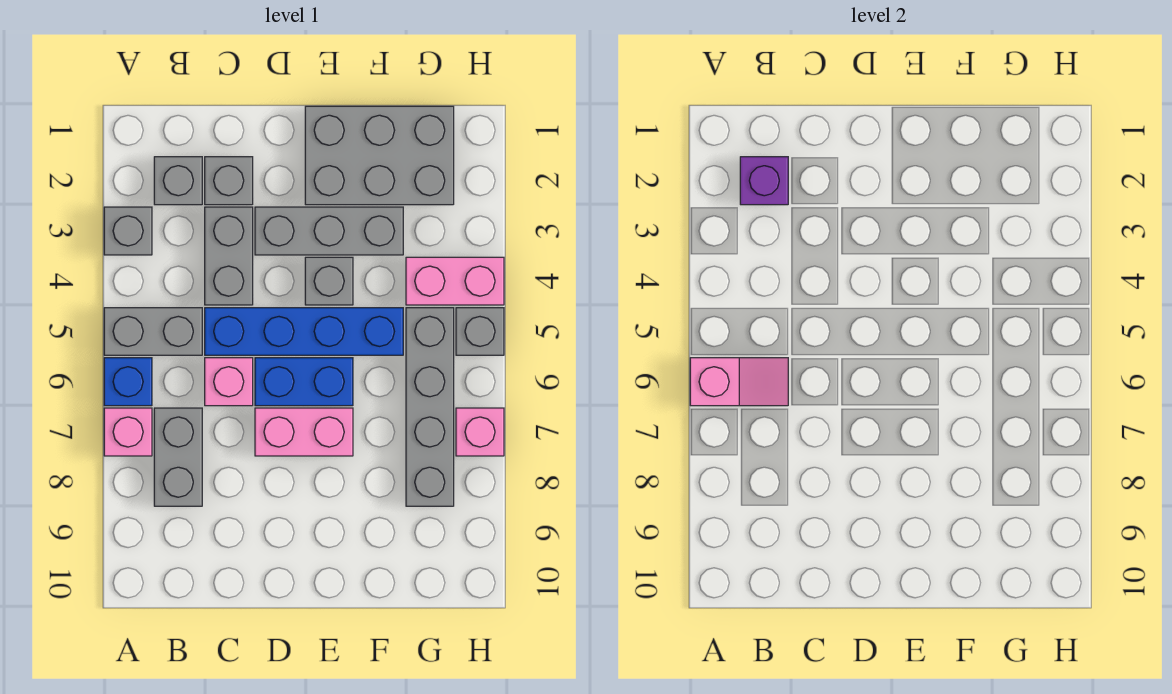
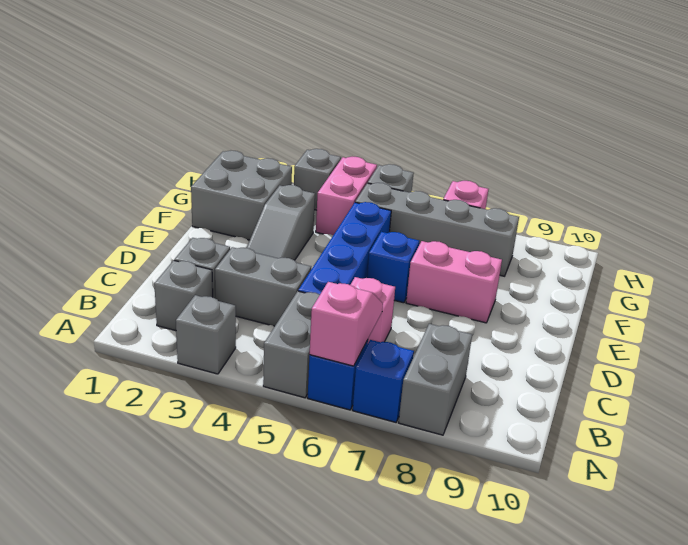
pink brick A7 level 1 -> blue brick A7 level 1
purple brick B2 level 2 -> none
grey brick B7:B8 level 1 -> grey brick A8:B8 level 1
grey brick D3:F3 level 1 -> grey slope D3:F3 level 1 top F
blue brick D6:E6 level 1 -> blue brick E6 level 1
pink brick D7:E7 level 1 -> pink brick E7:E8 level 1
grey brick E1:G2 level 1 -> grey brick F1:G2 level 1
grey brick E4 level 1 -> grey brick H3 level 1

